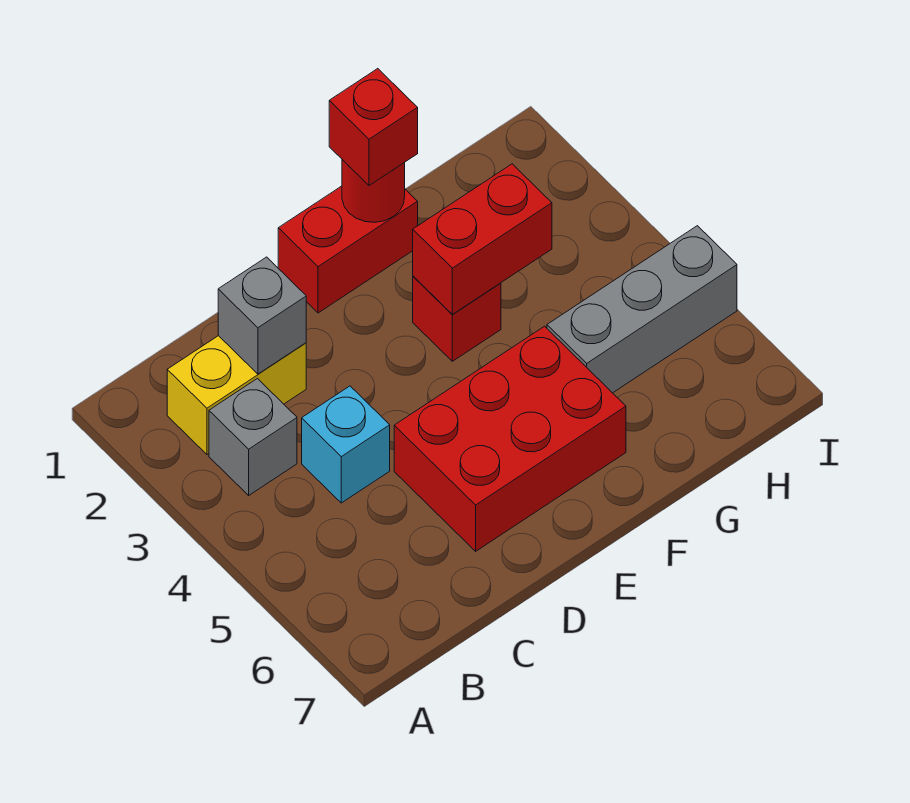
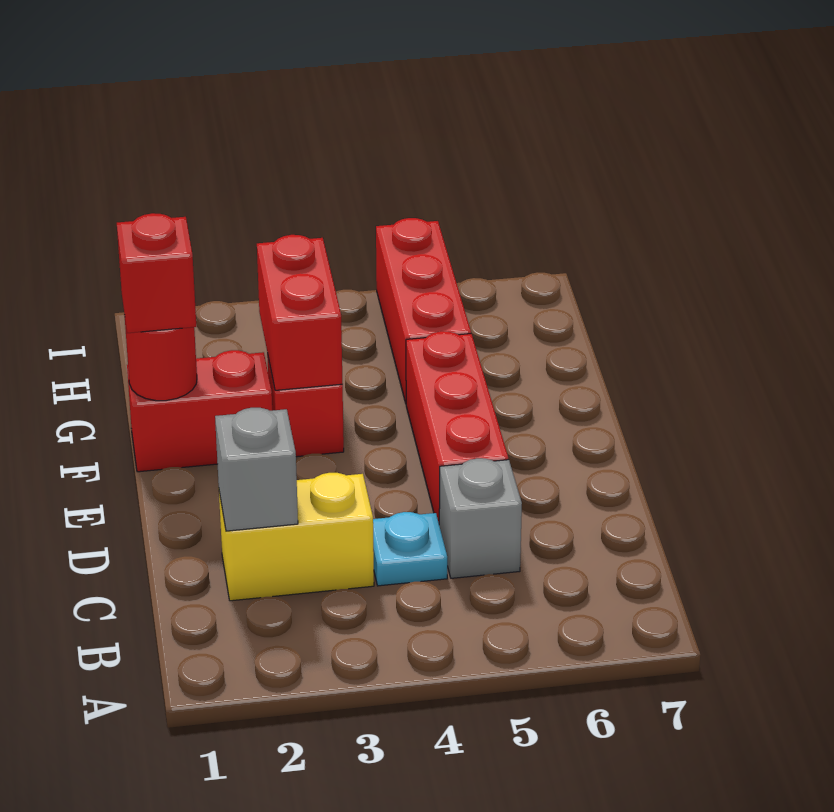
yellow brick B2:C2 level 1 -> yellow brick C2:C3 level 1
grey brick B3 level 1 -> grey brick C5 level 1
cyan brick C4 level 1 -> cyan plate C4 level 1
red brick D5:F6 level 1 -> red brick D5:F5 level 1
red brick E1:F1 level 1 -> red brick F1:F2 level 1
grey brick G5:I5 level 1 -> red brick G5:I5 level 1

